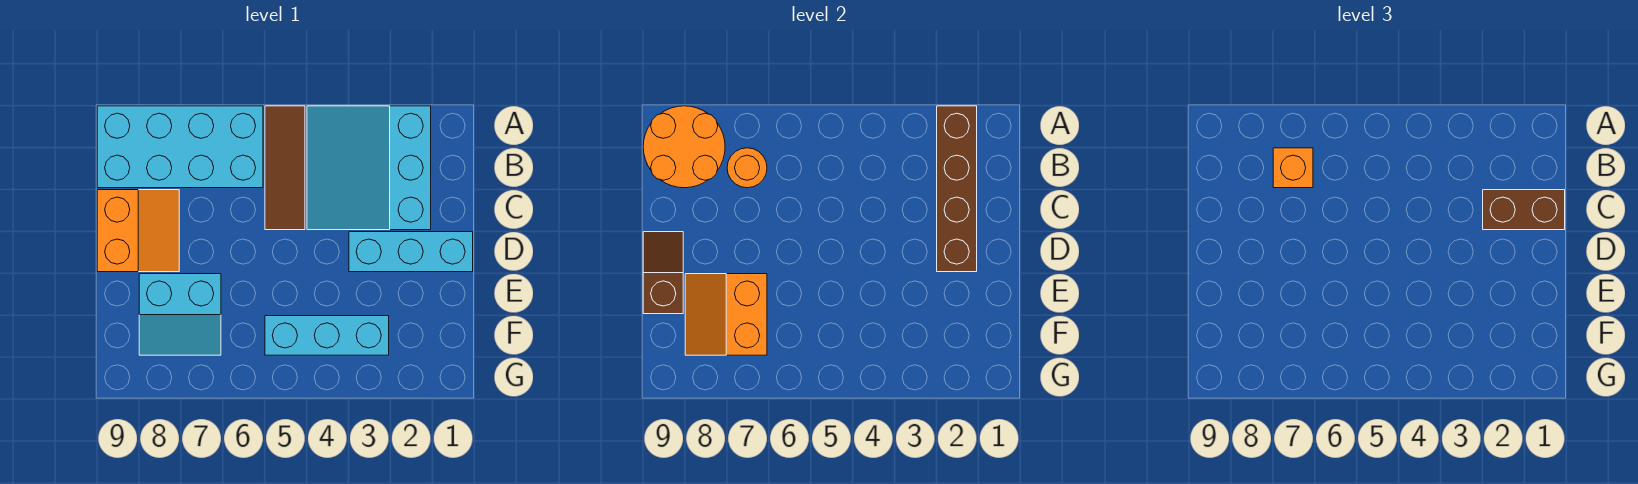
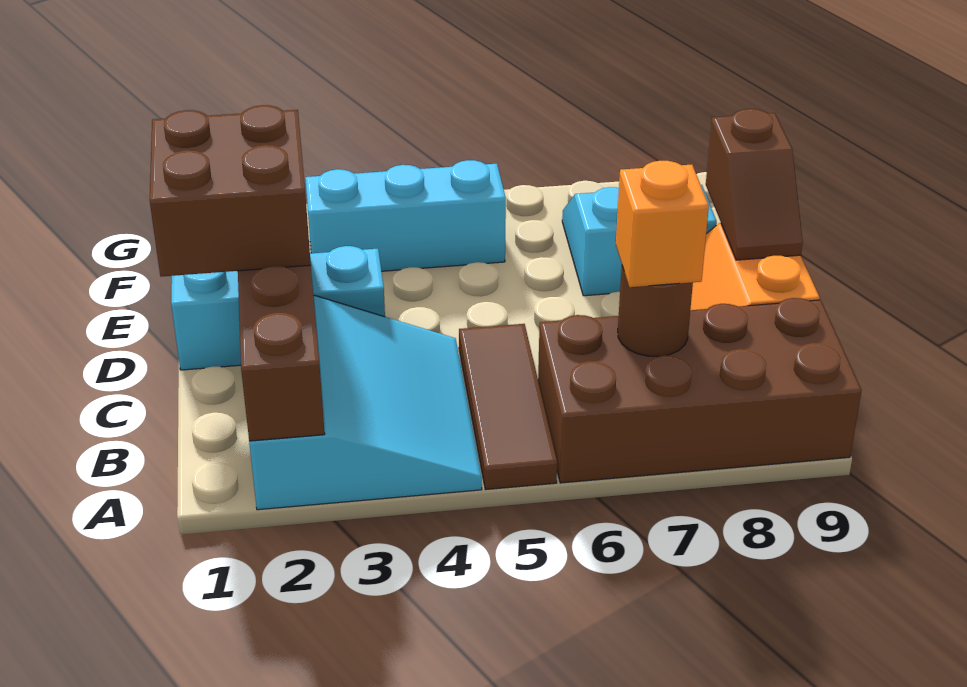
cyan brick A6:B9 level 1 -> brown brick A6:B9 level 1
orange round brick A8:B9 level 2 -> none
orange round brick B7 level 2 -> brown round brick B7 level 2
brown brick C1:C2 level 3 -> brown brick C1:D2 level 3
orange slope E7:F8 level 2 top 7 -> none

